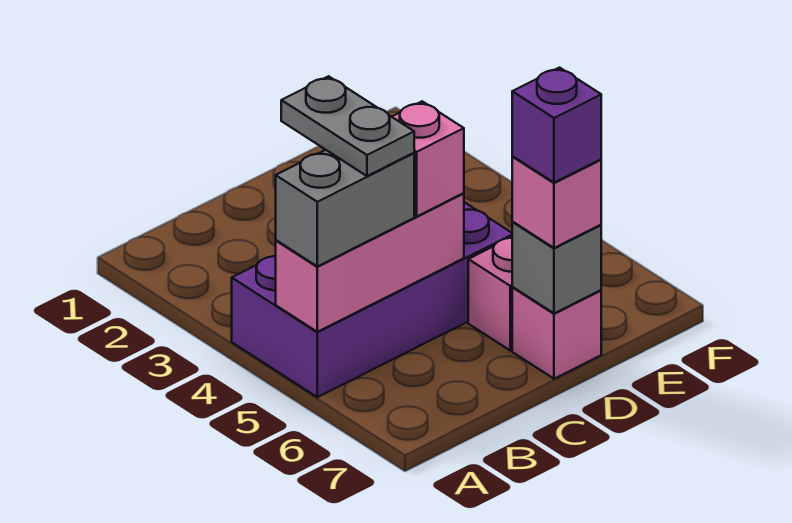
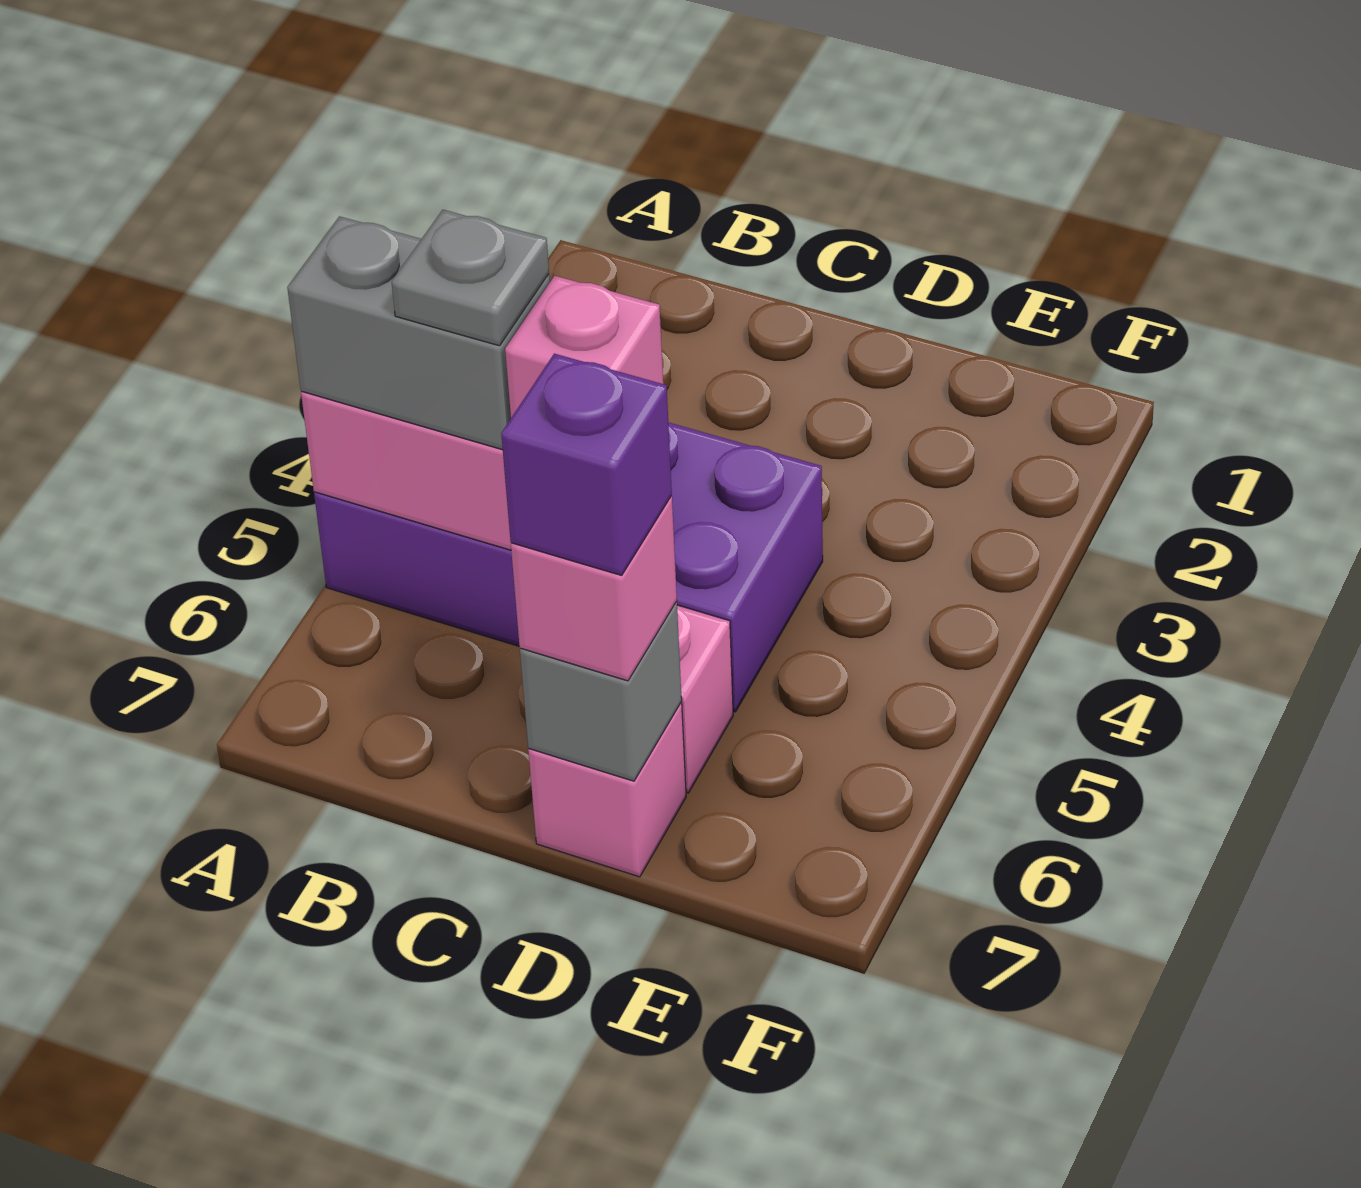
grey plate B4:B5 level 4 -> grey plate B5 level 4

